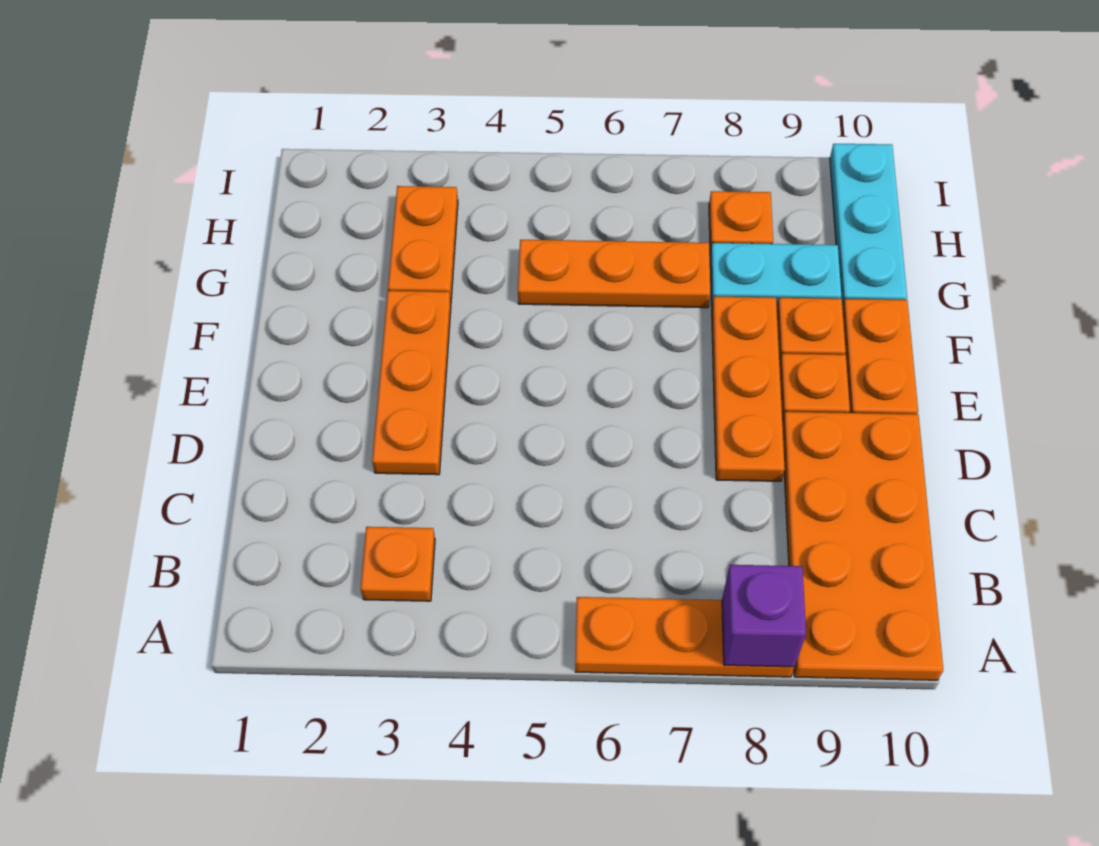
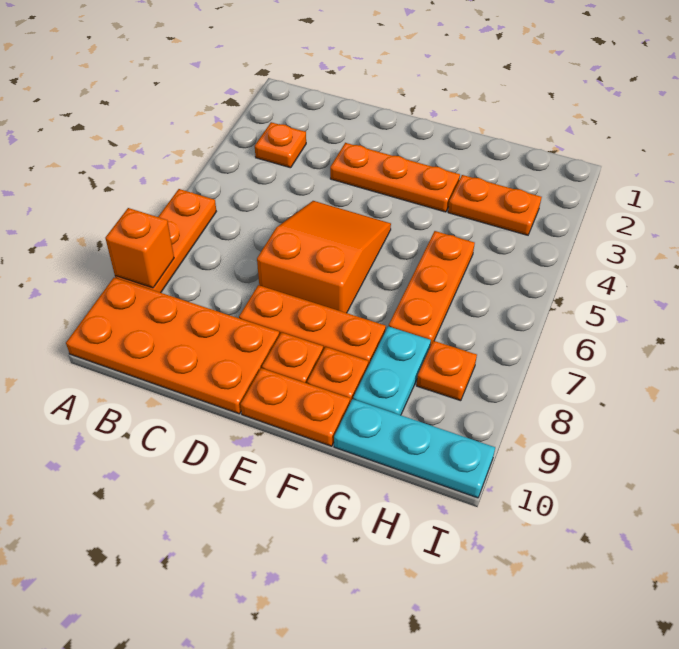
purple brick A8 level 2 -> orange brick A8 level 2
none -> orange slope D5:E7 level 1 top 7

